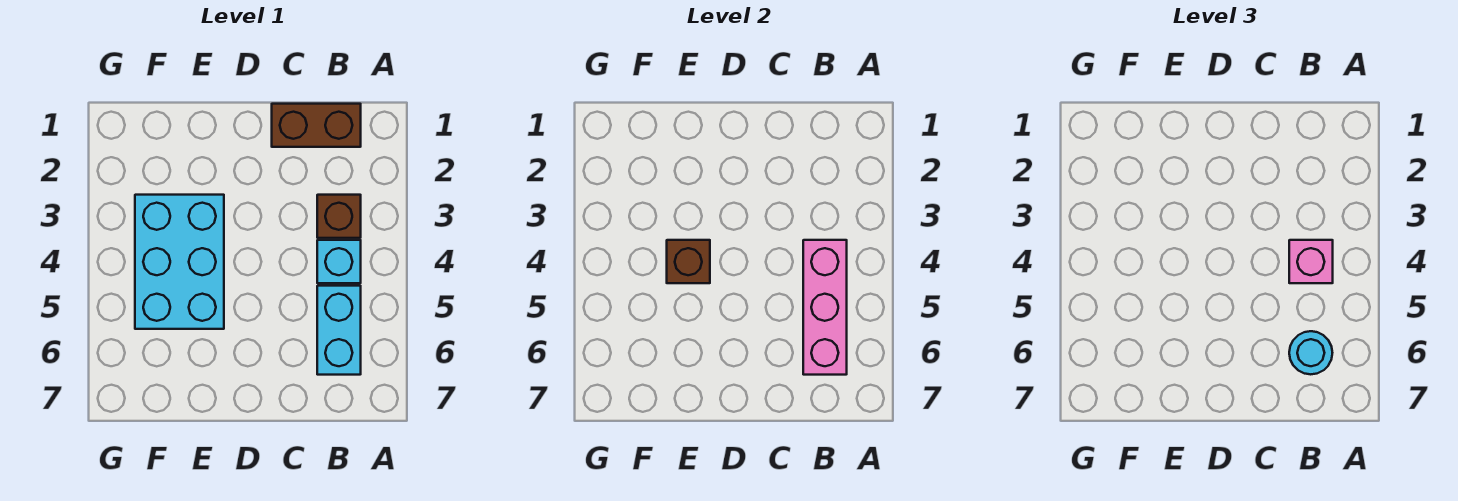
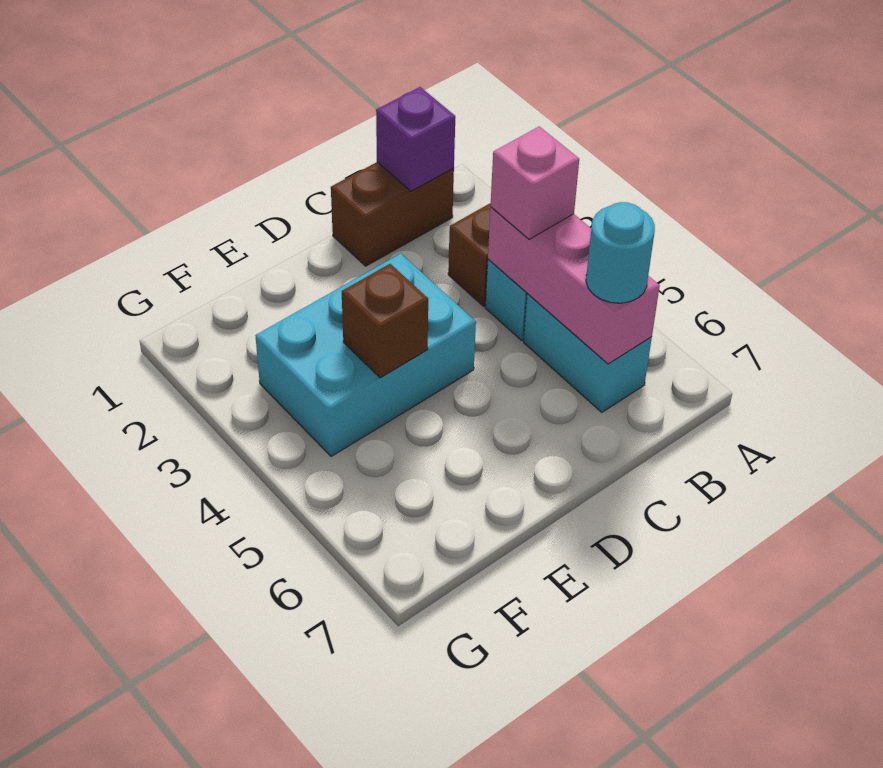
none -> purple brick B1 level 2
cyan brick E3:F5 level 1 -> cyan brick D3:F4 level 1

